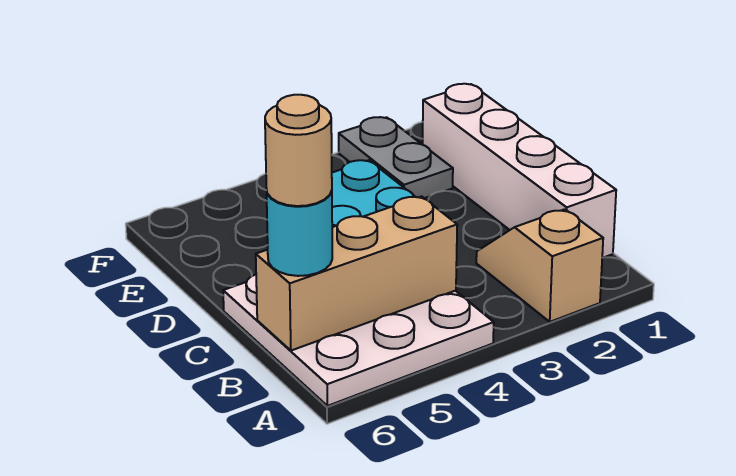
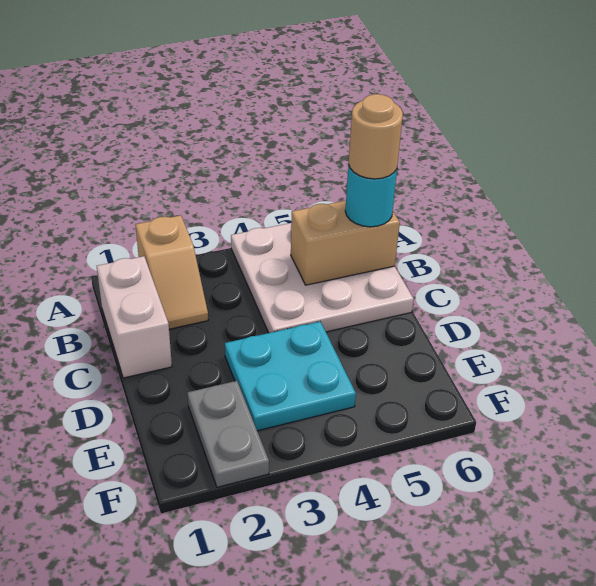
white brick B1:E1 level 1 -> white brick B1:C1 level 1
tan brick B4:B6 level 2 -> tan brick B5:B6 level 2

